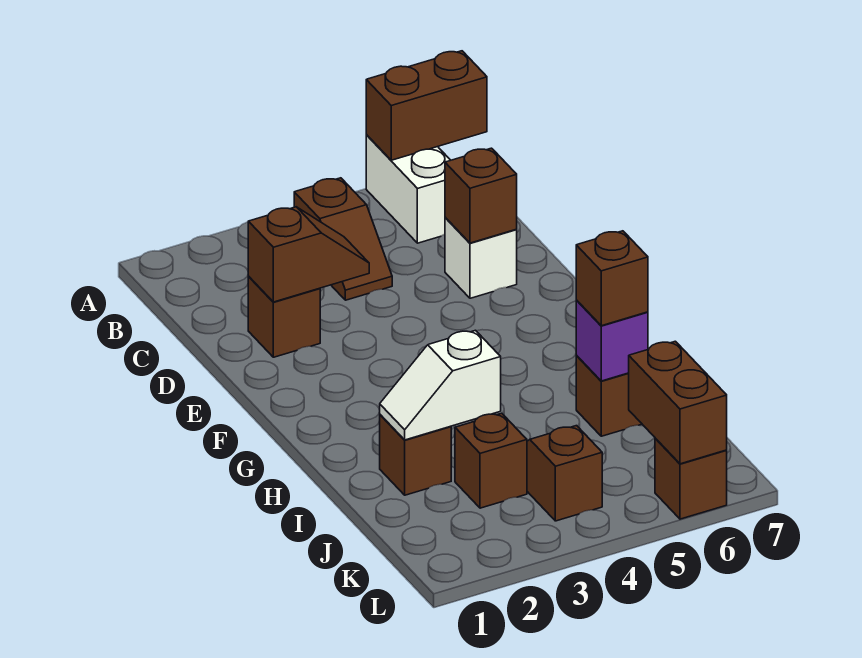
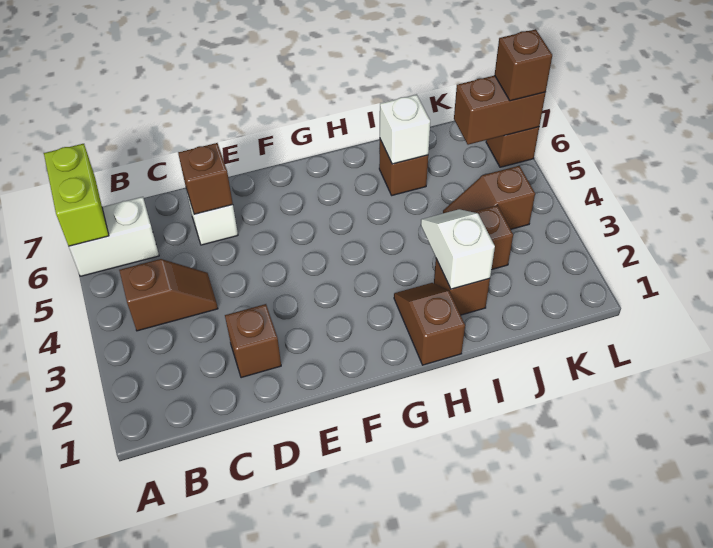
brown brick A6:A7 level 2 -> lime brick A6:A7 level 2
brown slope D2:D3 level 2 top 2 -> brown slope H1:H2 level 1 top 1
white slope I2:I3 level 2 top 3 -> white slope I2:I3 level 2 top 2
purple brick I6 level 2 -> white brick I6 level 2
brown brick I6 level 3 -> brown brick L6 level 3

